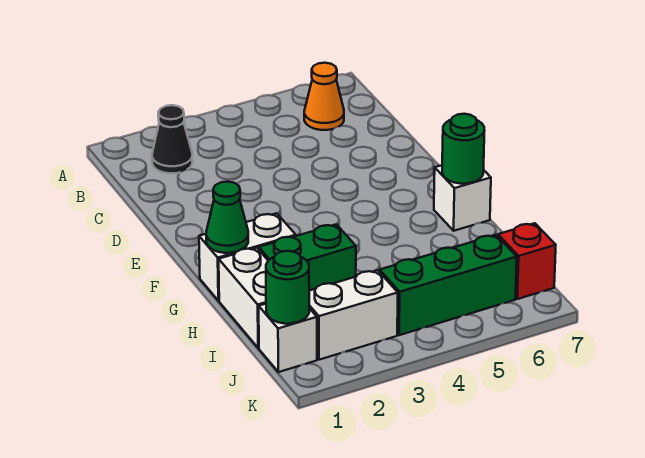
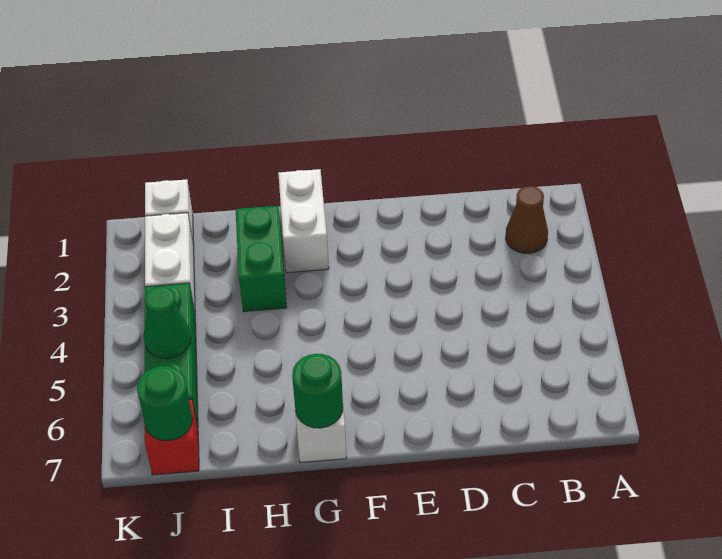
black cone B2 level 1 -> brown cone B2 level 1
orange cone B6 level 1 -> none
green cone G1 level 2 -> green cone J5 level 2
white brick H1:I1 level 1 -> none
green round brick J1 level 2 -> green round brick J7 level 2

